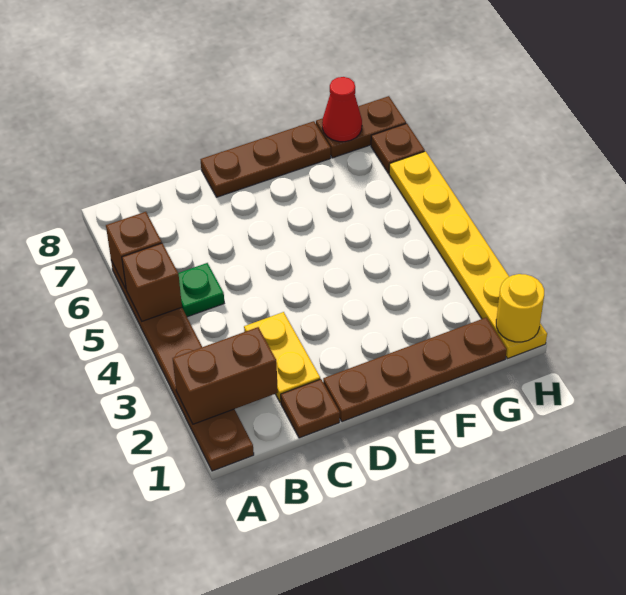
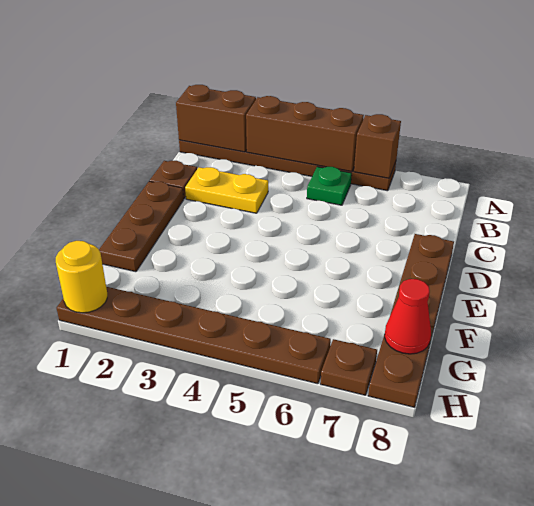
brown brick A2:B2 level 2 -> brown brick A1:A2 level 2
brown brick A5 level 2 -> brown brick A3:A5 level 2
brown plate D1:G1 level 1 -> brown plate D1:F1 level 1
yellow plate H1:H6 level 1 -> brown plate H1:H6 level 1

